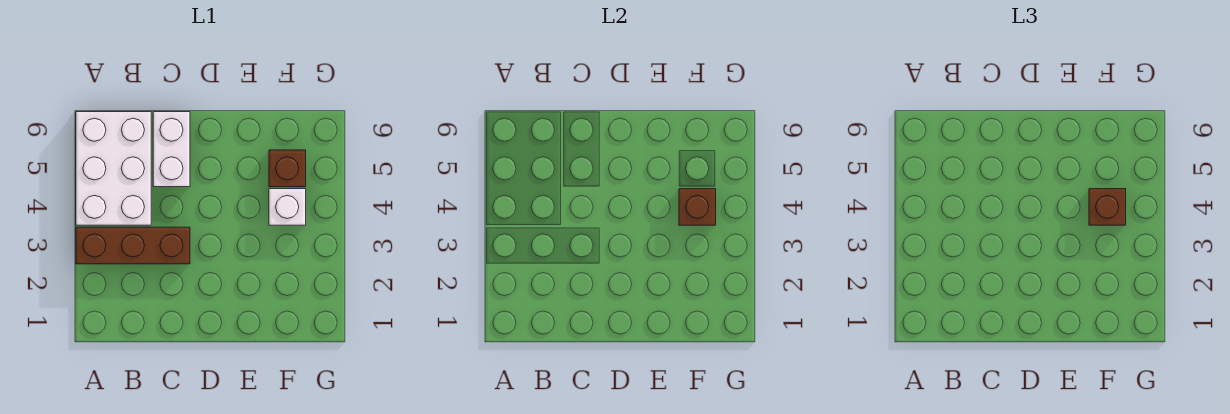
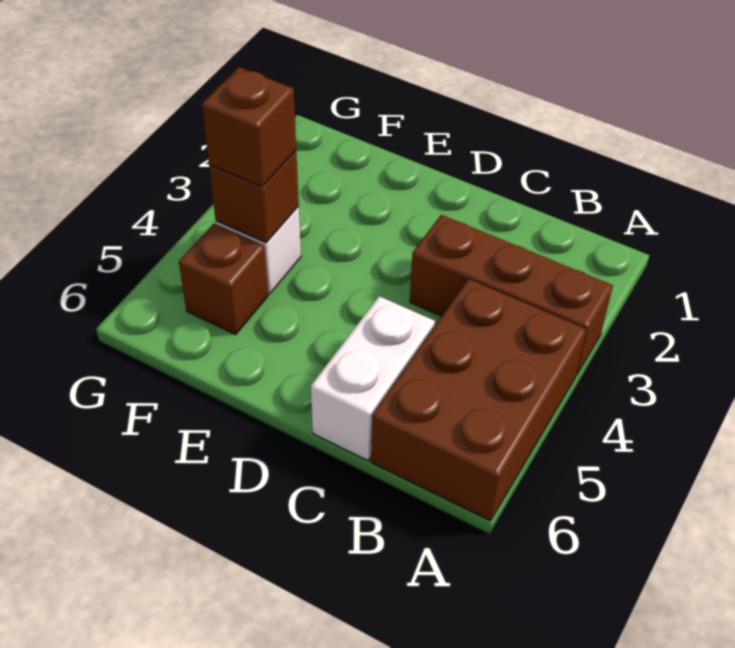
white brick A4:B6 level 1 -> brown brick A4:B6 level 1

